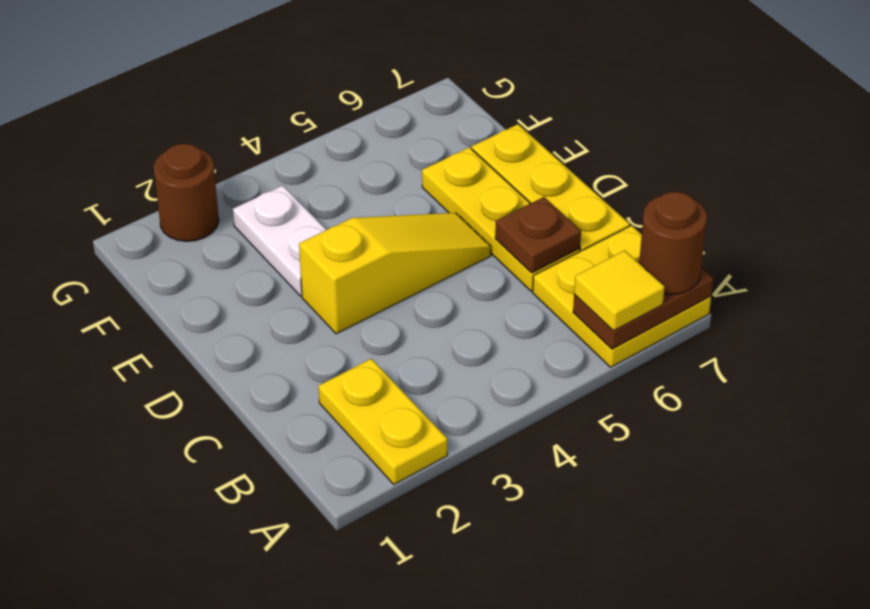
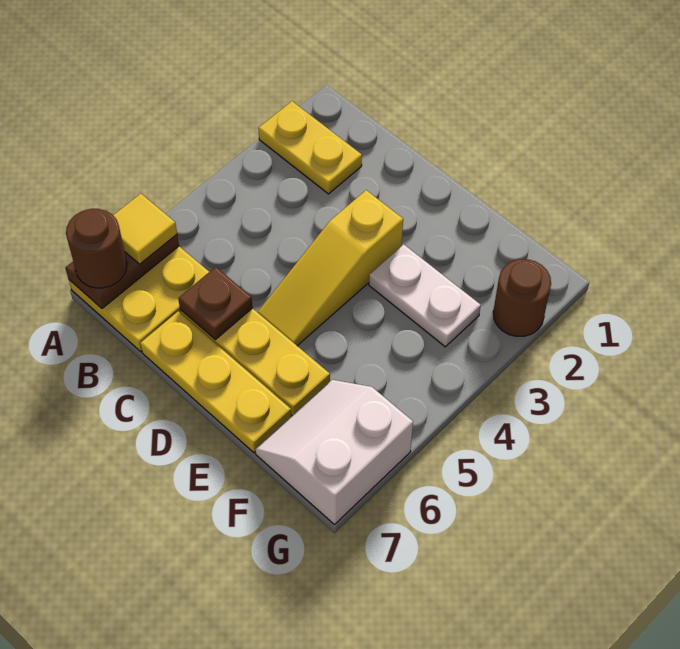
none -> white slope F6:G7 level 1 top G

